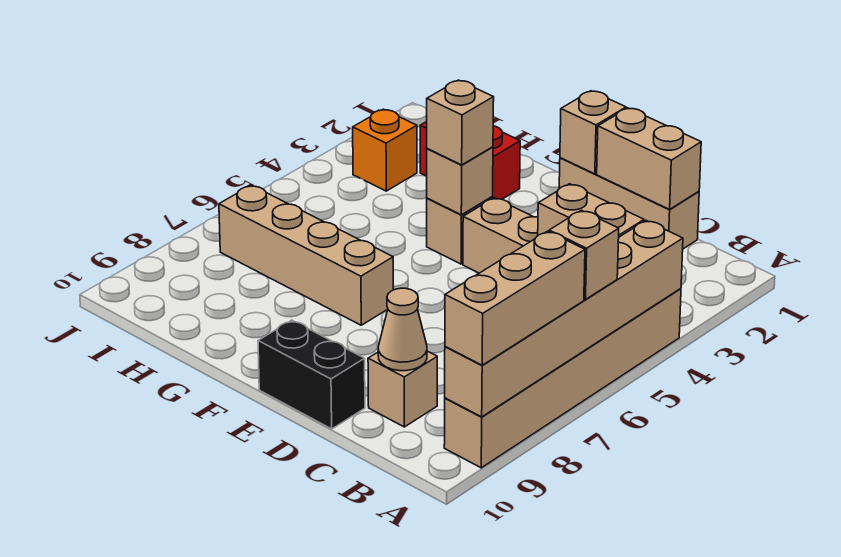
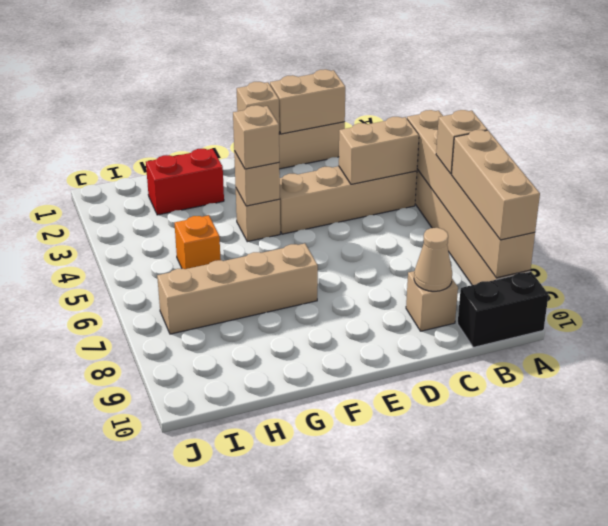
black brick D10:E10 level 1 -> black brick A10:B10 level 1
orange brick I3 level 1 -> orange brick H5 level 1

